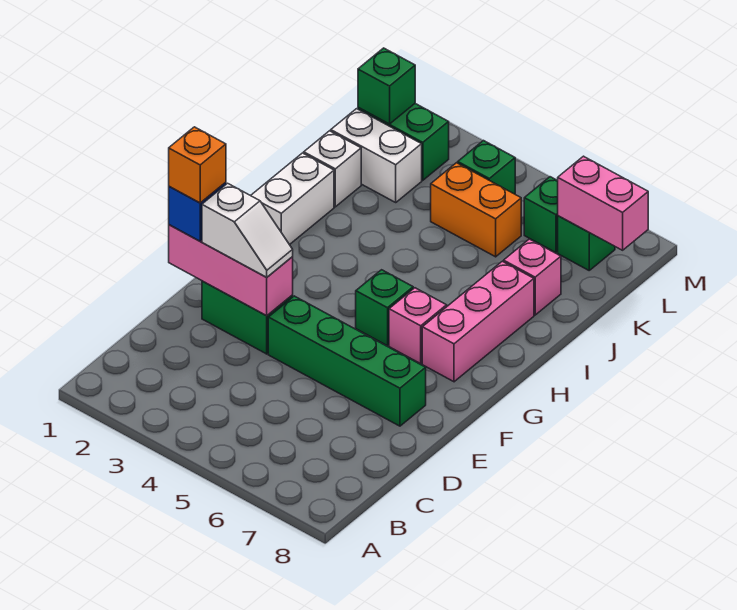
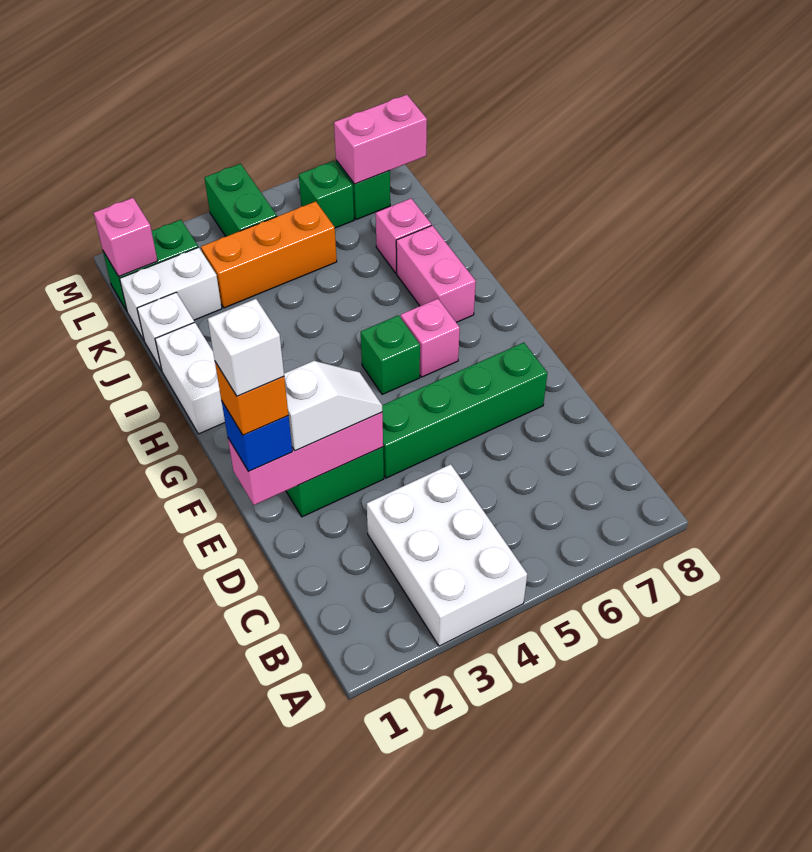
none -> white brick A3:C4 level 1
none -> white brick E1 level 5
pink brick G7:I7 level 1 -> pink brick H7:I7 level 1
orange brick K4:K5 level 1 -> orange brick K3:K5 level 1
green brick L1 level 2 -> pink brick L1 level 2
green brick L4 level 1 -> green brick L4:M4 level 1

